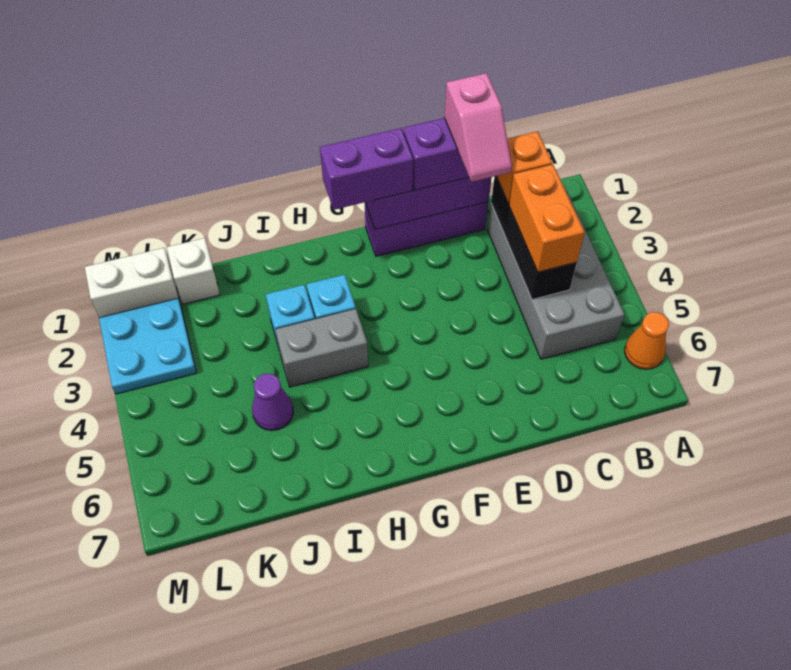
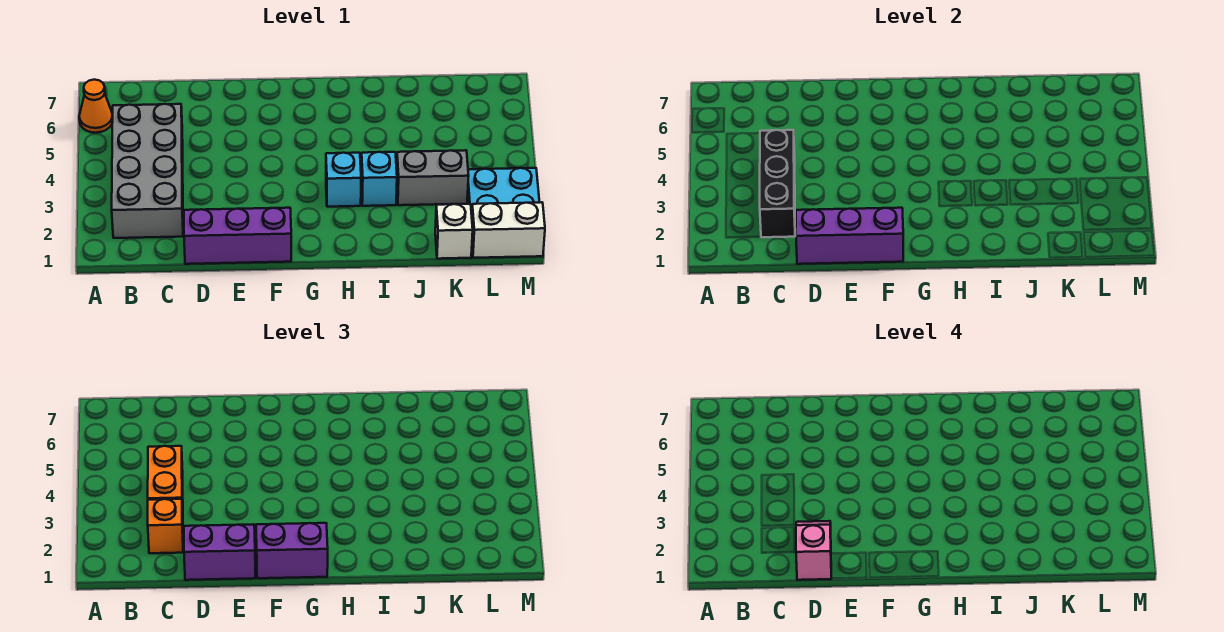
grey brick H4:I4 level 1 -> grey brick J3:K3 level 1
purple cone J5 level 1 -> none

